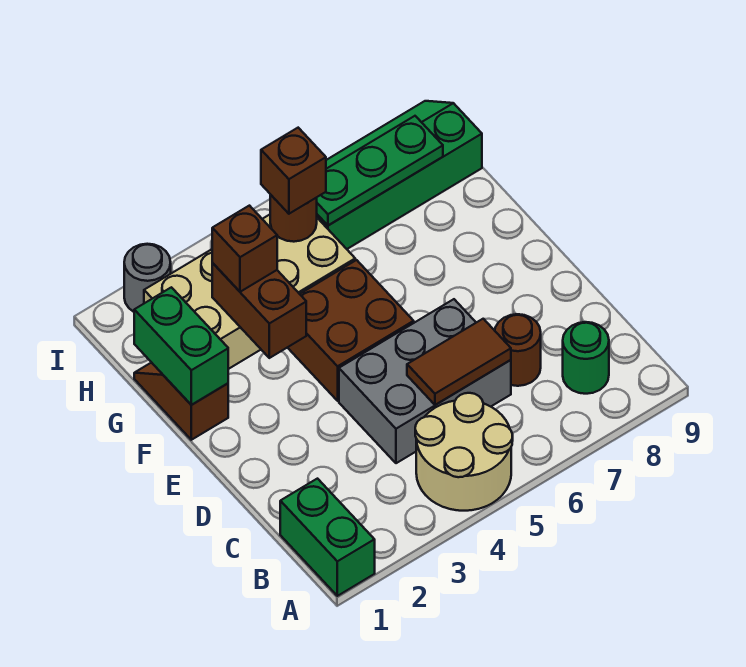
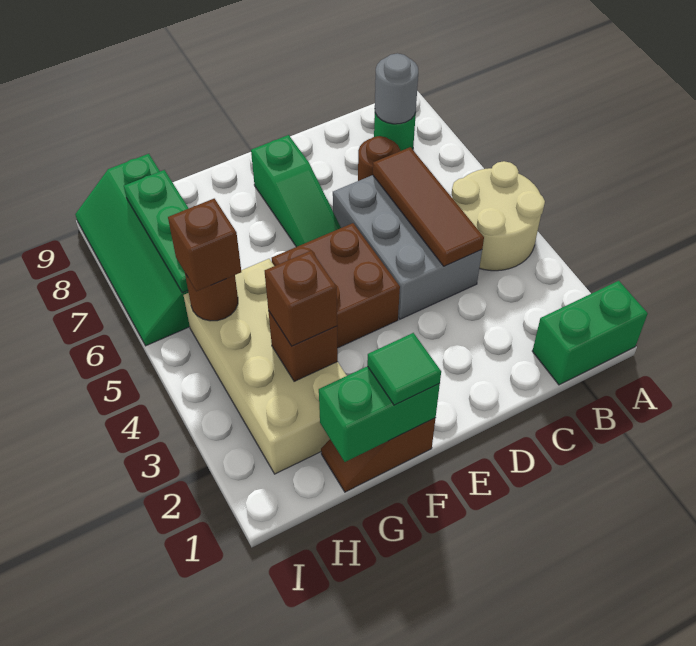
brown tile C5:C6 level 2 -> brown tile C4:C6 level 2
none -> green slope E6:E8 level 1 top 8
none -> green tile F1 level 3
brown brick F3:G3 level 2 -> brown brick G3 level 2
grey round brick I2 level 1 -> grey round brick B8 level 2

